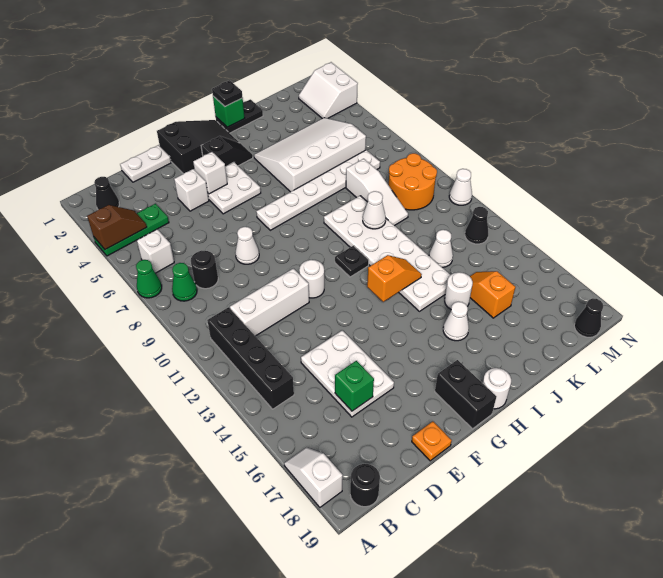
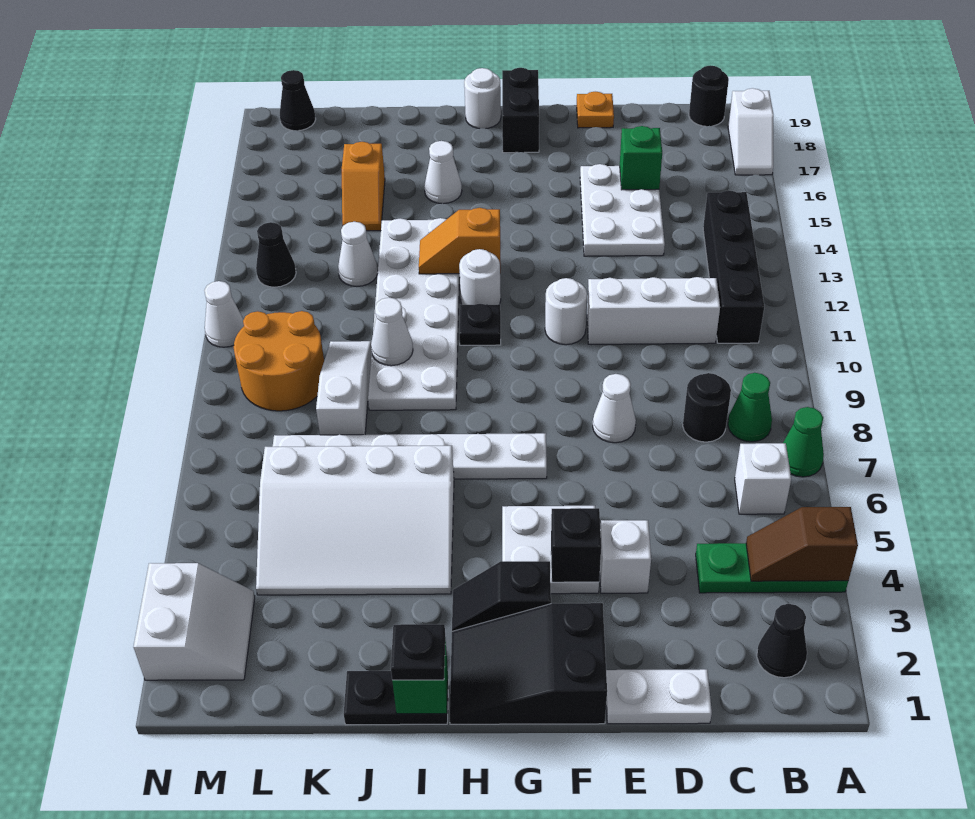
white brick F4 level 2 -> black brick F4 level 2
white round brick J15 level 1 -> white round brick H12 level 1

